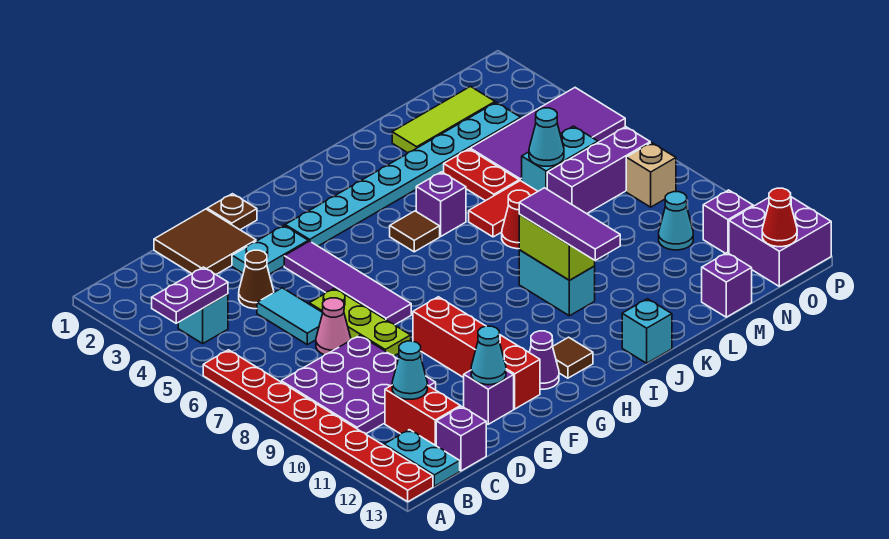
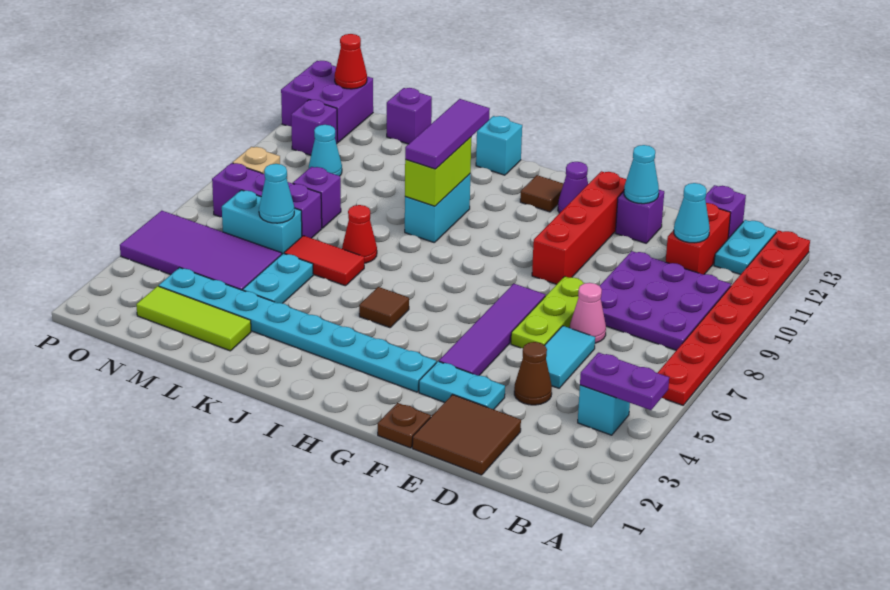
purple brick J5 level 1 -> purple brick M8 level 1
red plate L4:L5 level 1 -> cyan plate L4:L5 level 1

